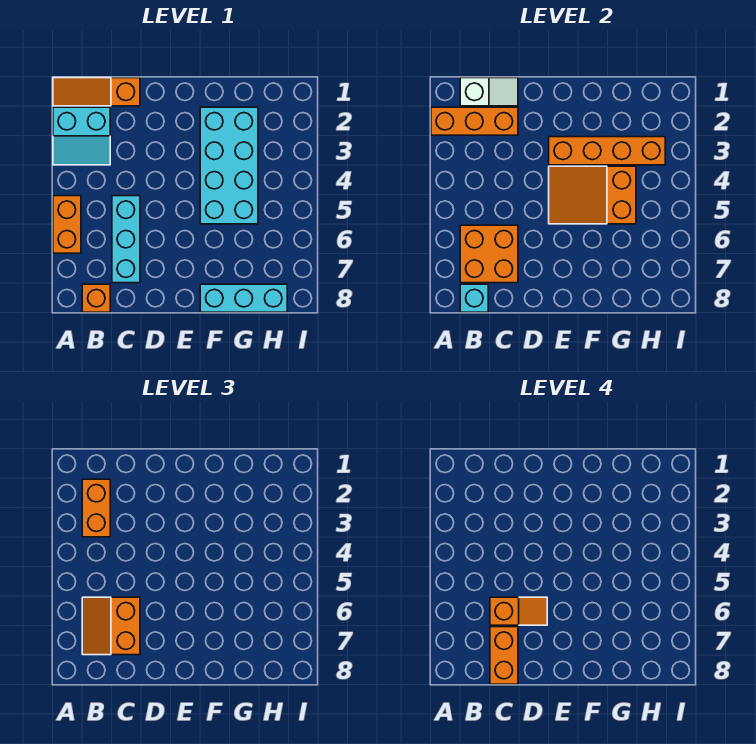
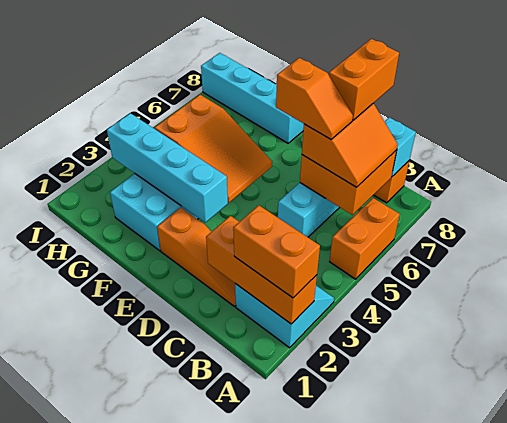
orange slope A1:C1 level 1 top C -> orange slope C2:E2 level 1 top E
white slope B1:C1 level 2 top B -> none
orange brick B2:B3 level 3 -> orange brick A2:B2 level 3
orange slope C6:D6 level 4 top C -> orange slope C6:D6 level 4 top D
orange brick E3:H3 level 2 -> cyan brick E3:H3 level 2
cyan brick F8:H8 level 1 -> cyan brick F8:I8 level 1

